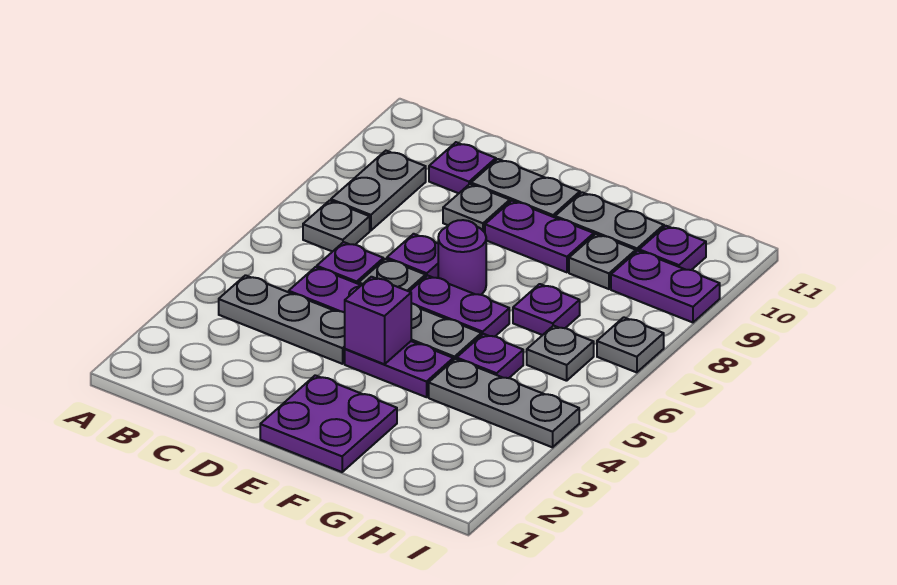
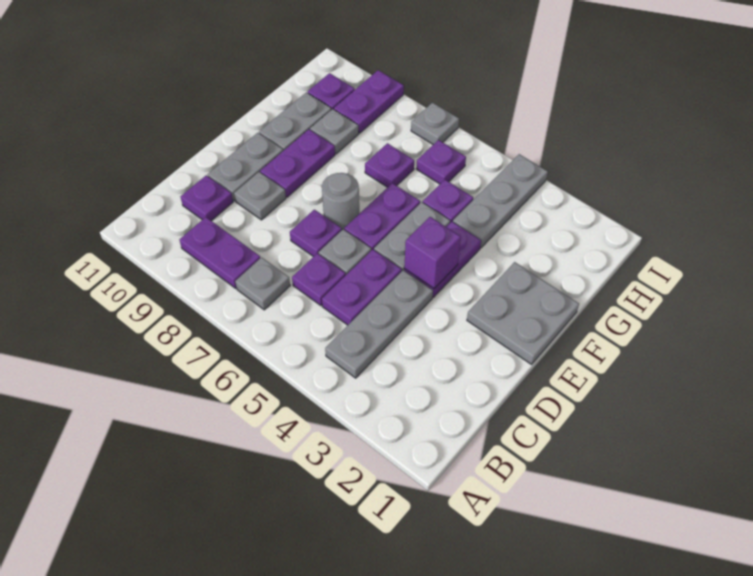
grey plate B8:B9 level 1 -> purple plate B8:B9 level 1
purple plate E1:F2 level 1 -> grey plate E1:F2 level 1
purple round brick E7 level 1 -> grey round brick E7 level 1
grey plate H6 level 1 -> purple plate H6 level 1

